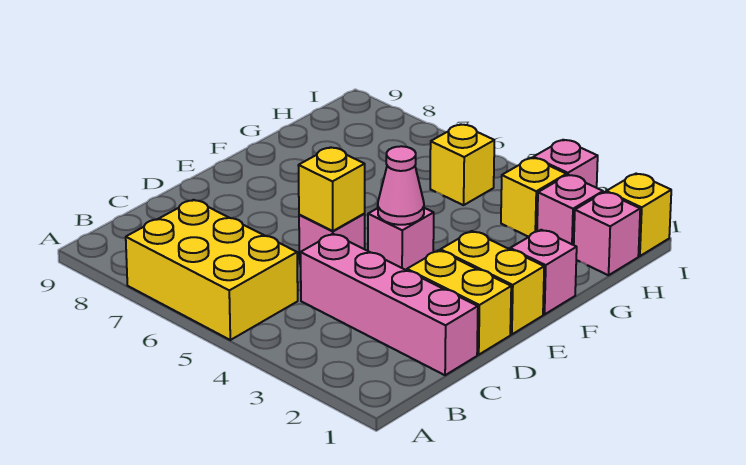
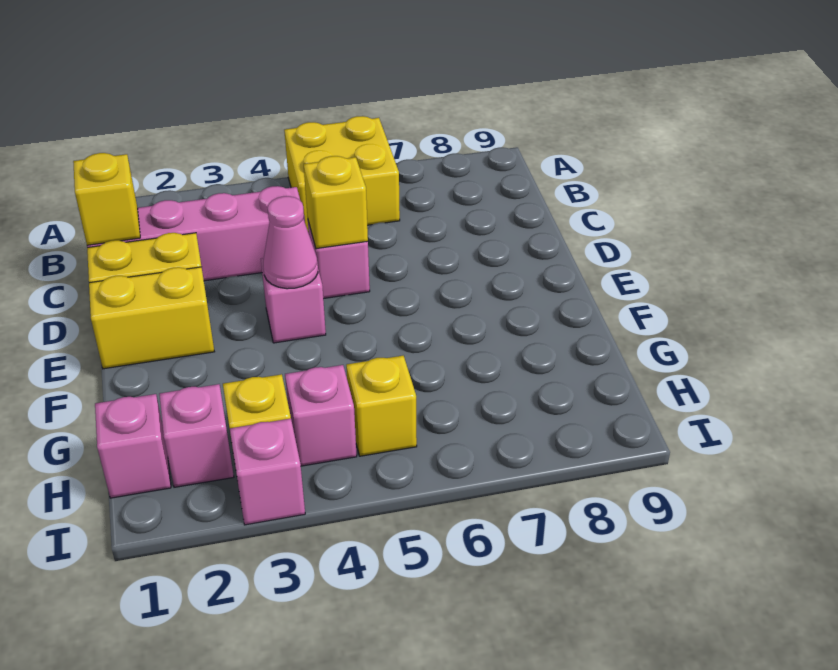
yellow brick A5:B7 level 1 -> yellow brick A5:B6 level 1
pink brick F1 level 1 -> pink brick H4 level 1
yellow brick I1 level 1 -> yellow brick C1 level 2

